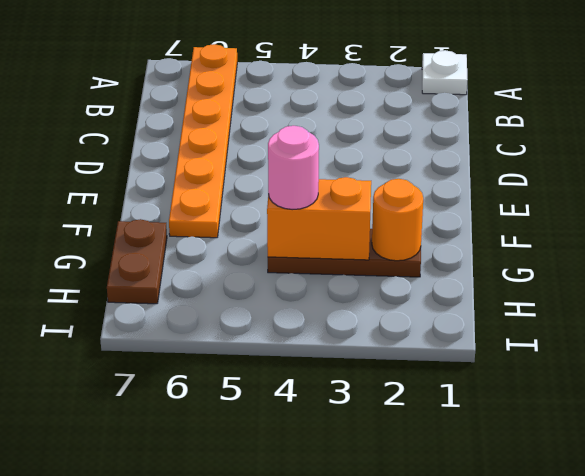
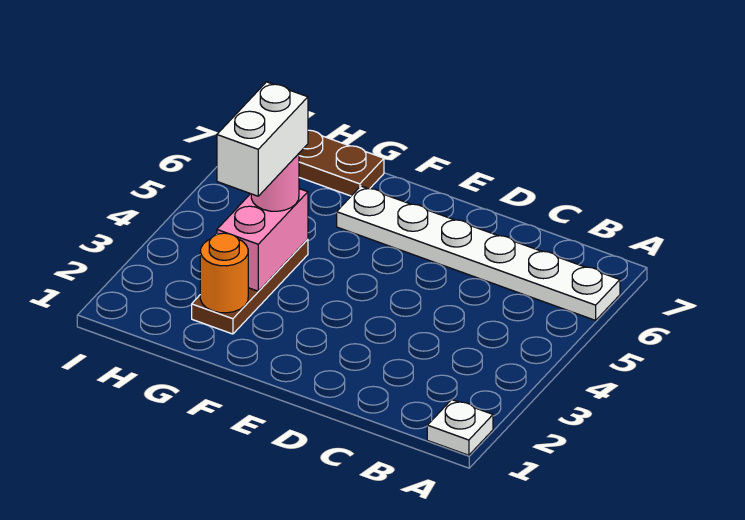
orange plate A6:F6 level 1 -> white plate A6:F6 level 1
orange brick G3:G4 level 2 -> pink brick G3:G4 level 2
none -> white brick G3:G4 level 4

